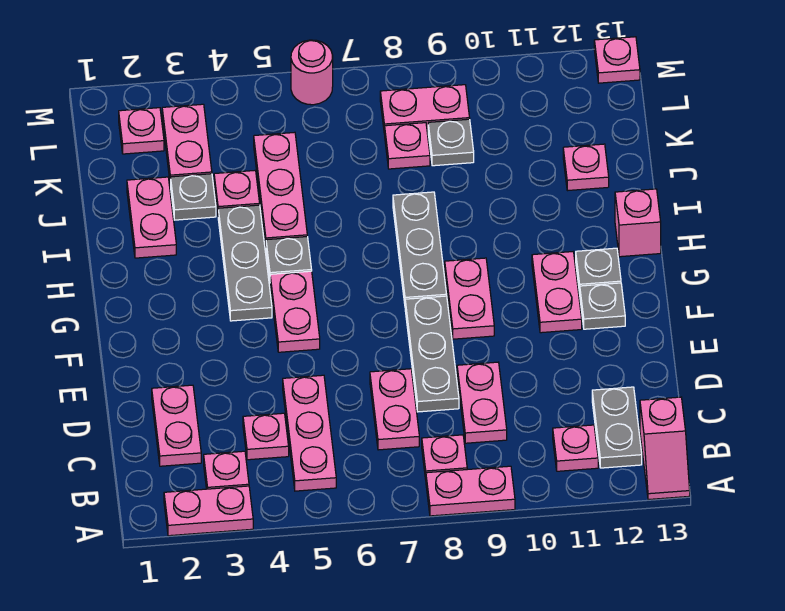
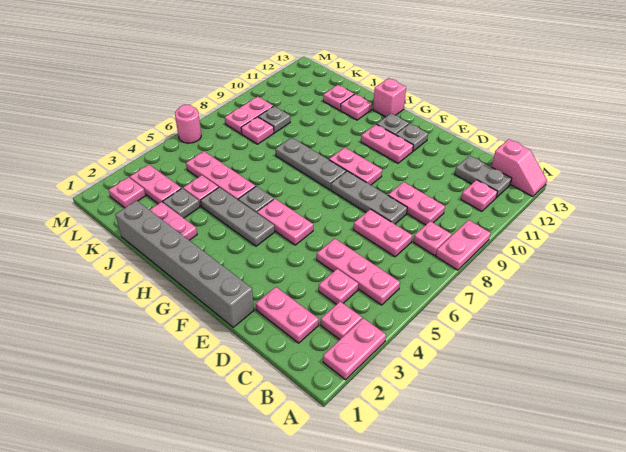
none -> grey brick E1:J1 level 1
pink plate M13 level 1 -> pink plate I12 level 1

